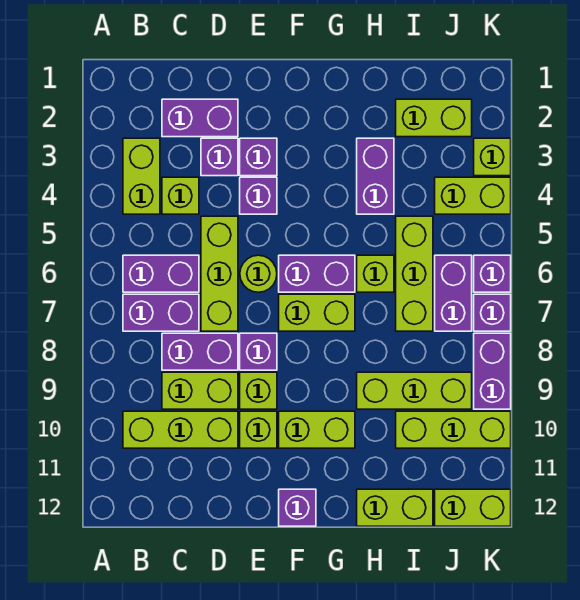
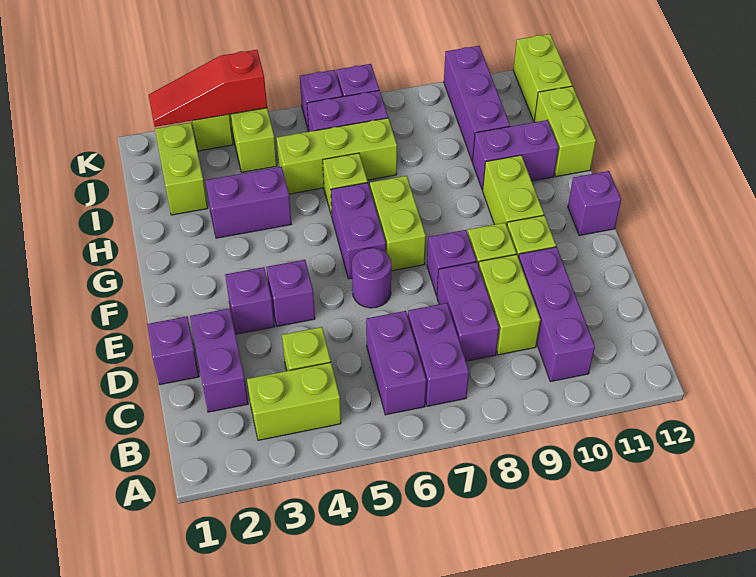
lime brick B10:D10 level 1 -> purple brick B10:D10 level 1
purple brick D3 level 1 -> purple brick D1 level 1
lime brick D5:D7 level 1 -> none
lime round brick E6 level 1 -> purple round brick E6 level 1
lime brick H9:J9 level 1 -> none
lime brick I10:K10 level 1 -> purple brick I10:K10 level 1
none -> red slope K2:K4 level 2 top 4
purple brick K8:K9 level 1 -> purple brick H10:H11 level 1

